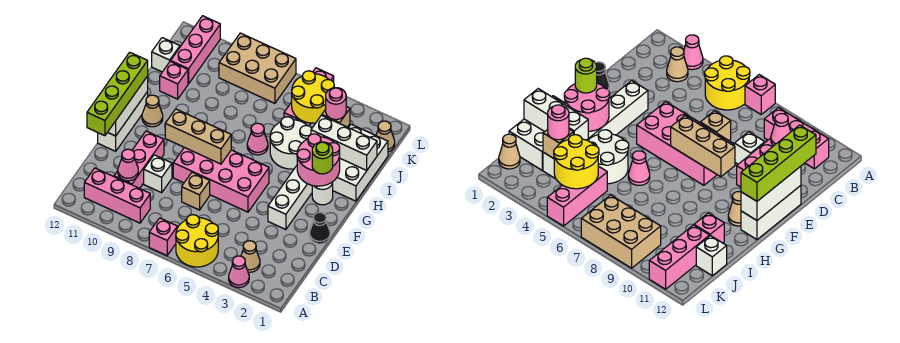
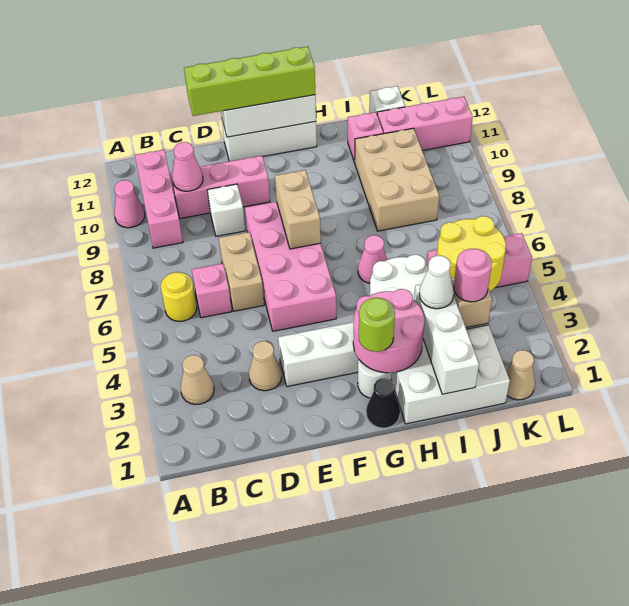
pink cone A3 level 1 -> pink cone A10 level 1
yellow round brick A5:B6 level 1 -> yellow round brick B6 level 1
pink brick A7 level 1 -> pink brick C6 level 1
tan brick D7 level 1 -> tan brick D6:D7 level 1
black cone E1 level 1 -> black cone G1 level 1
tan brick F7:F9 level 2 -> tan brick F7:F8 level 2
tan cone G11 level 1 -> tan cone D3 level 1
none -> white cone I3 level 3
tan brick K7:L9 level 1 -> tan brick I8:J10 level 1

